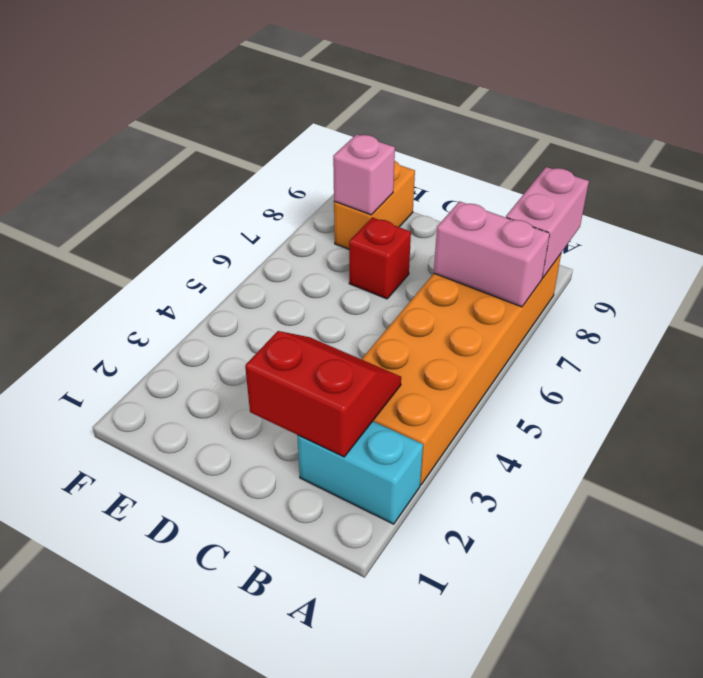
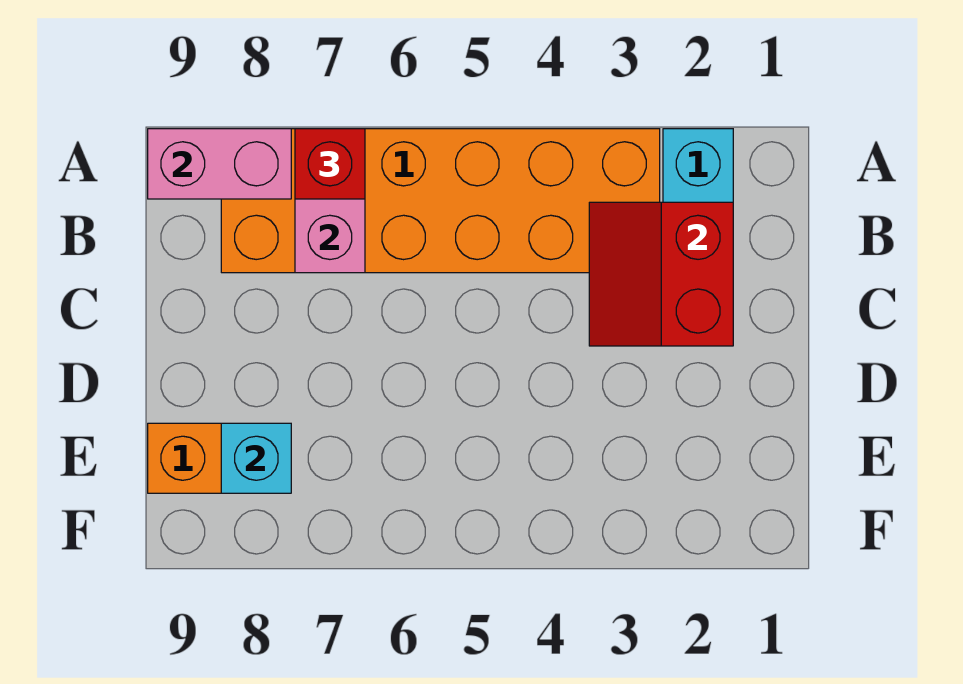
red brick D7 level 1 -> red brick A7 level 3
pink brick E8 level 2 -> cyan brick E8 level 2

